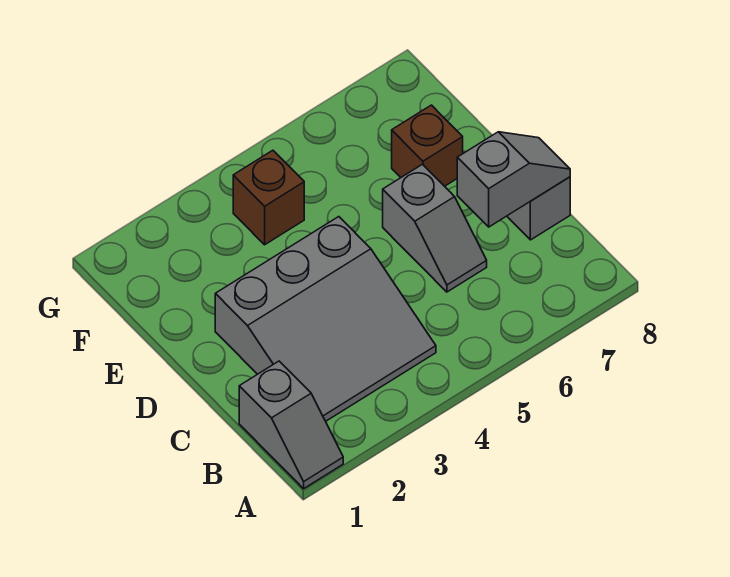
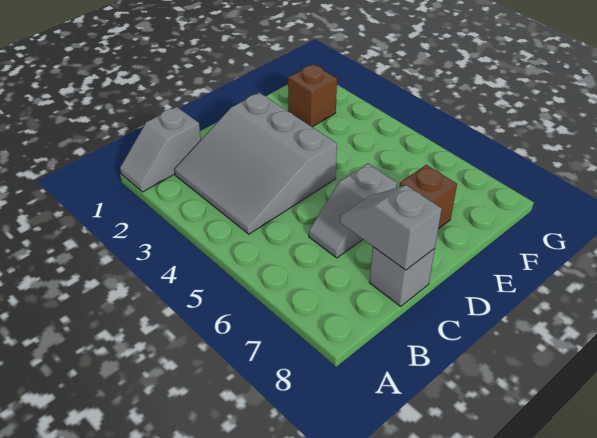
grey slope C7:C8 level 2 top 7 -> grey slope C7:C8 level 2 top 8
brown brick F4 level 1 -> brown brick F2 level 1

